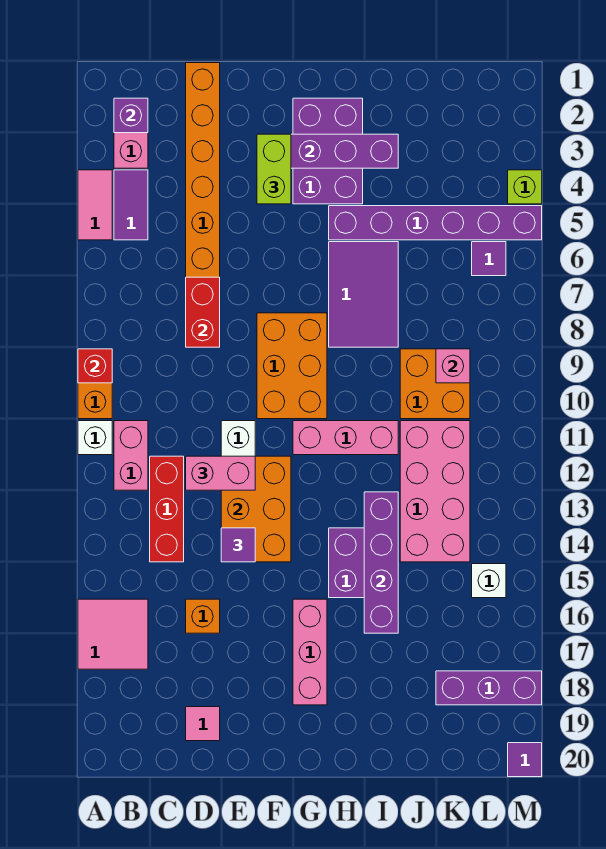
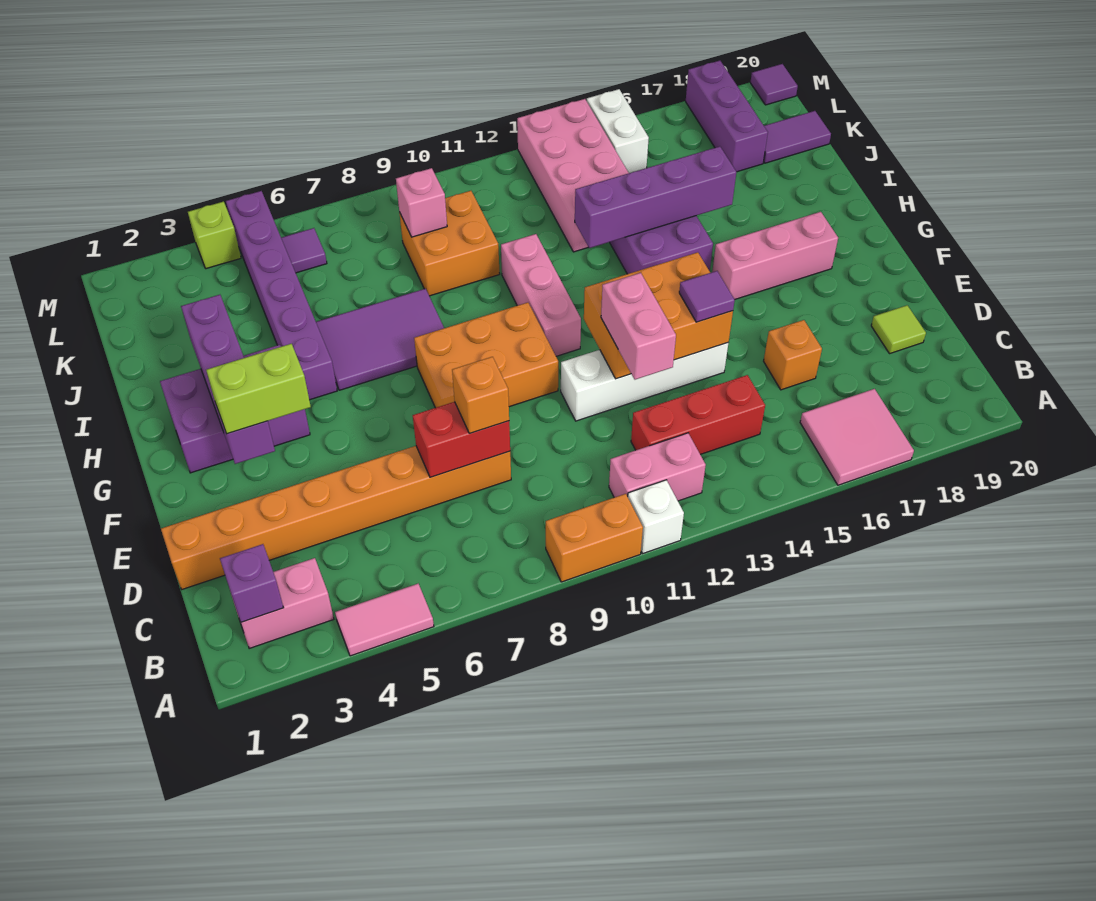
red brick A9 level 2 -> none
purple tile B4:B5 level 1 -> purple tile K19:K20 level 1
none -> orange brick D8 level 3
pink tile D19 level 1 -> lime tile D19 level 1
pink brick J11:K14 level 1 -> pink brick J13:M14 level 1
white brick L15 level 1 -> white brick L15:M15 level 1

